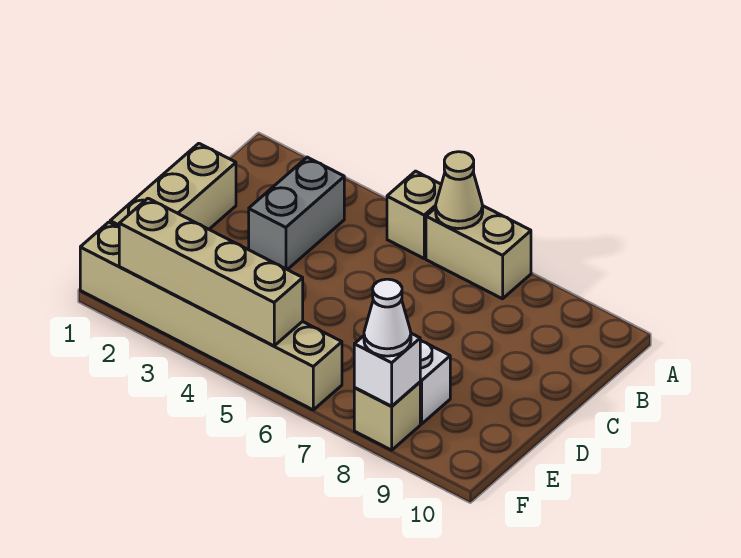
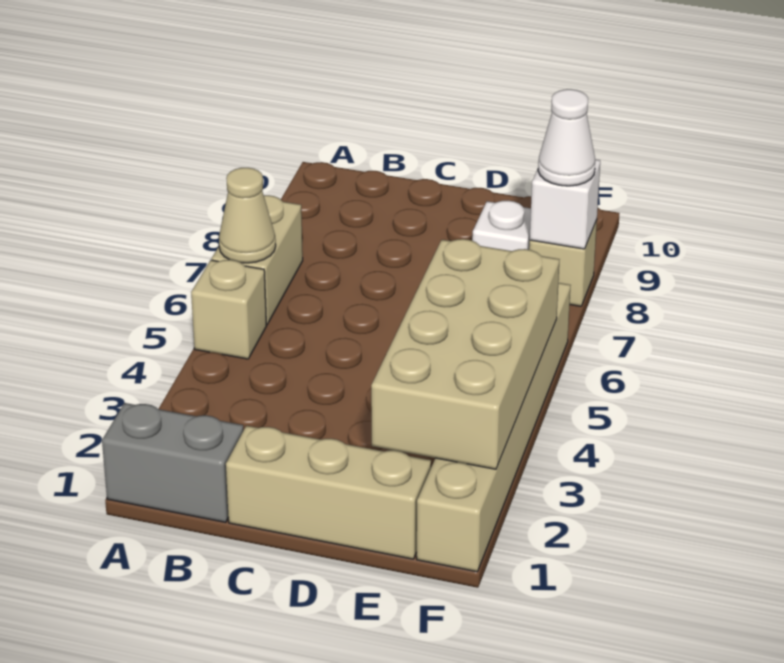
grey brick B3:C3 level 1 -> grey brick A1:B1 level 1
tan brick F2:F5 level 2 -> tan brick E2:F5 level 2

